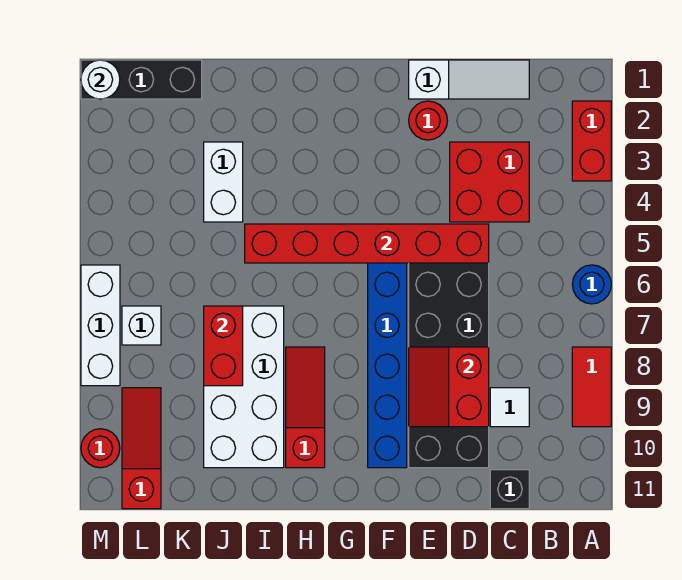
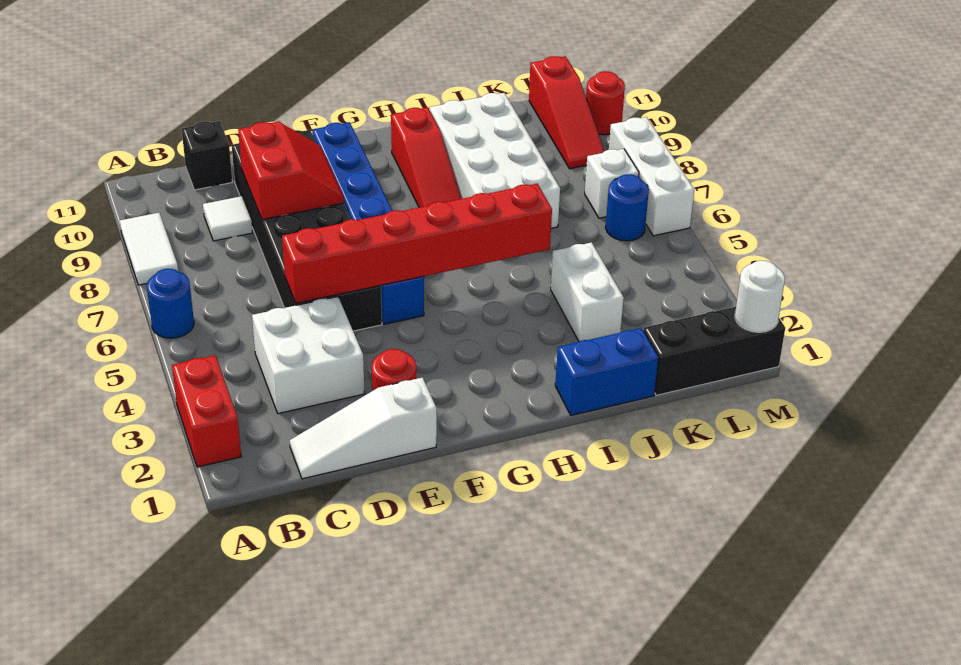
red tile A8:A9 level 1 -> white tile A8:A9 level 1
red brick C3:D4 level 1 -> white brick C3:D4 level 1
none -> blue brick I1:J1 level 1
red brick J7:J8 level 2 -> none
none -> blue round brick L6 level 1

